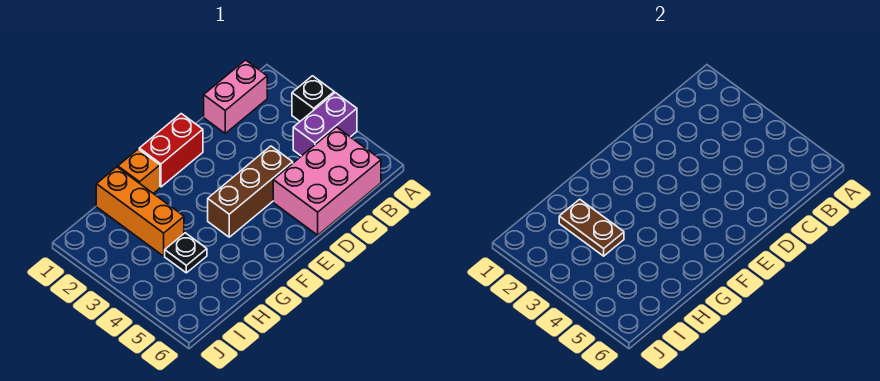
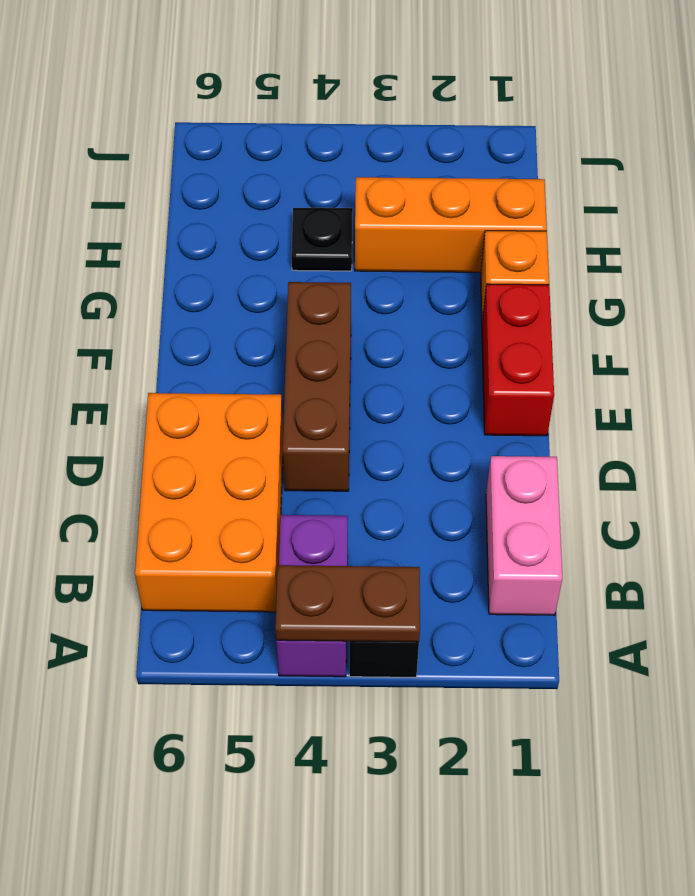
pink brick B5:D6 level 1 -> orange brick B5:D6 level 1
brown plate H2:H3 level 2 -> brown plate A3:A4 level 2

